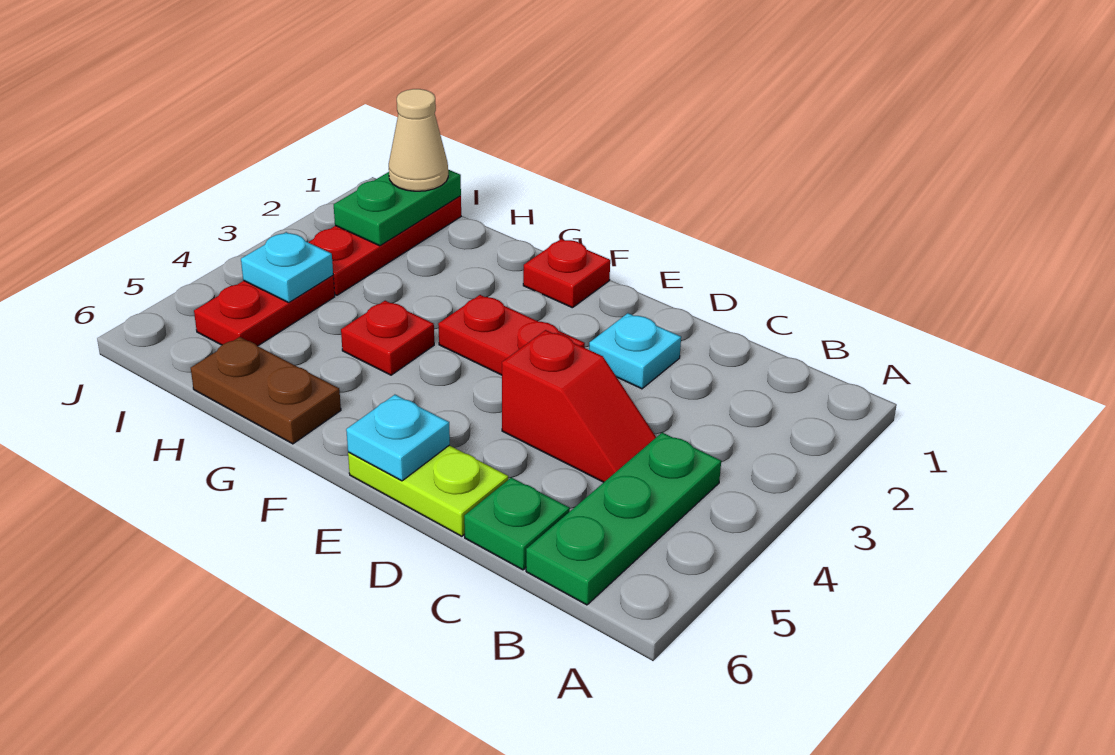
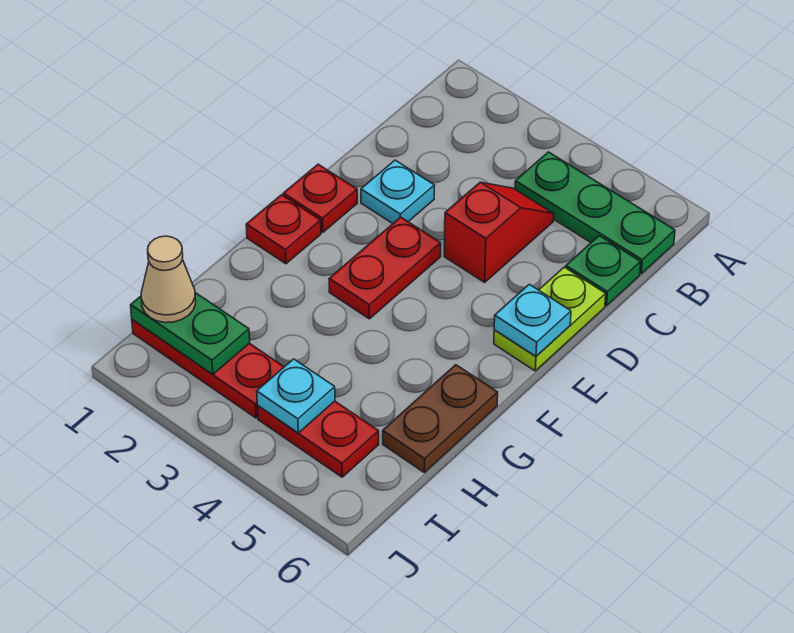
red plate G4 level 1 -> red plate E1 level 1

